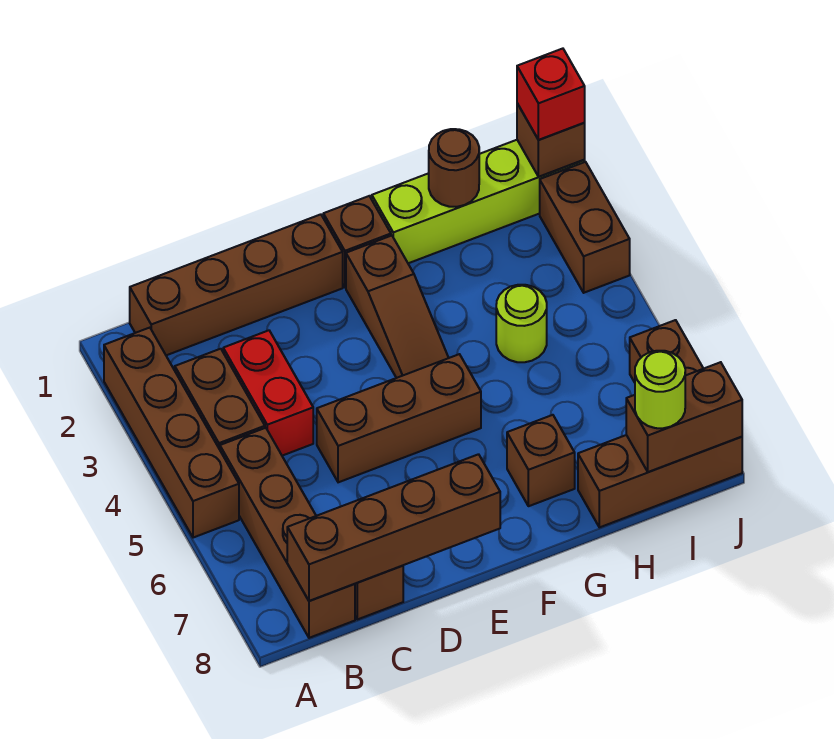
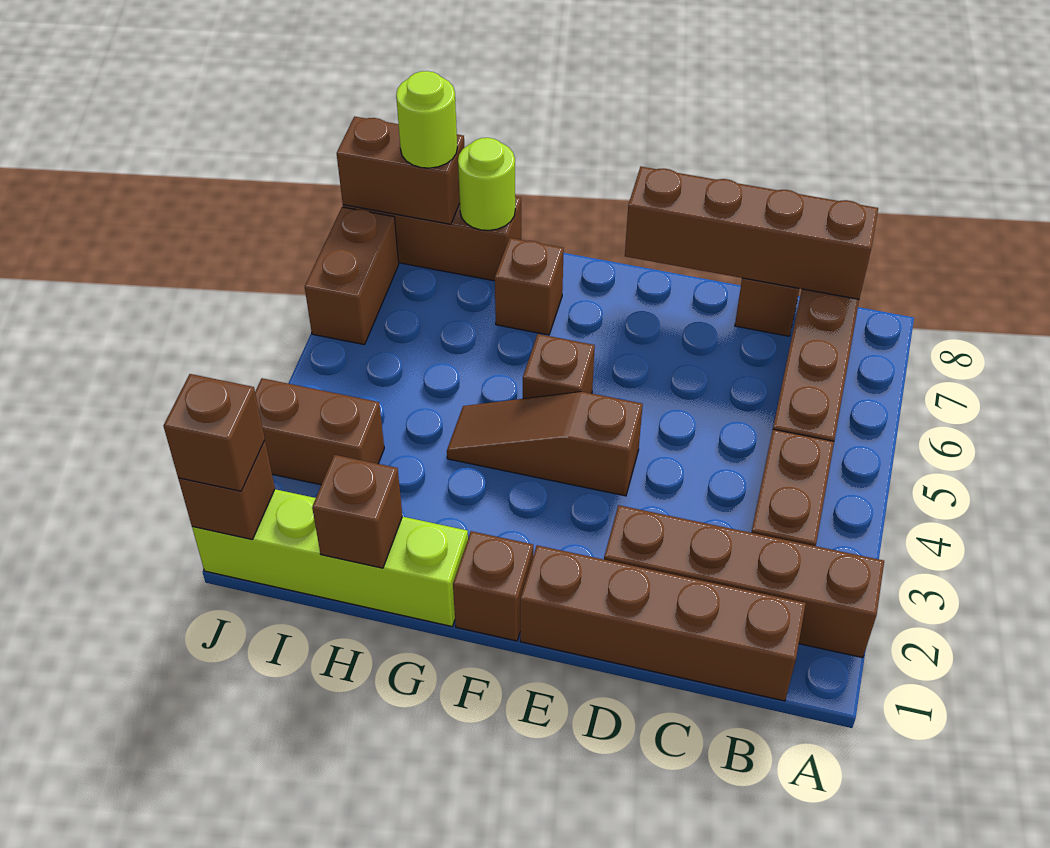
brown brick A2:A5 level 1 -> brown brick A2:D2 level 1
red brick C3:C4 level 1 -> none
brown brick D5:F5 level 1 -> brown brick F5 level 1
brown slope F2:F4 level 1 top 2 -> brown slope E4:G4 level 1 top E
brown round brick H1 level 2 -> brown brick H1 level 2
lime round brick H4 level 1 -> lime round brick H8 level 2
red brick J1 level 3 -> brown brick J1 level 3
brown brick J2:J3 level 1 -> brown brick I3:J3 level 1

